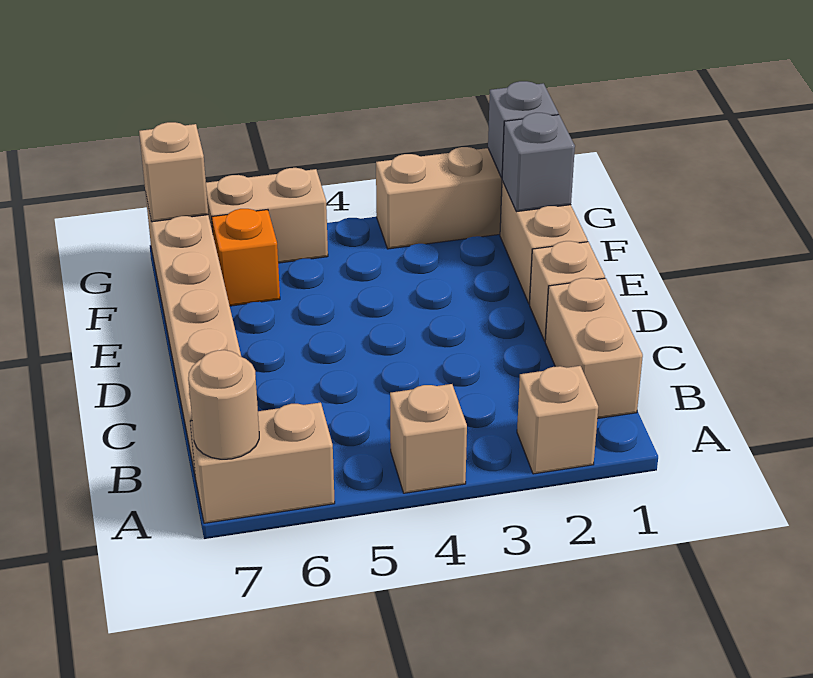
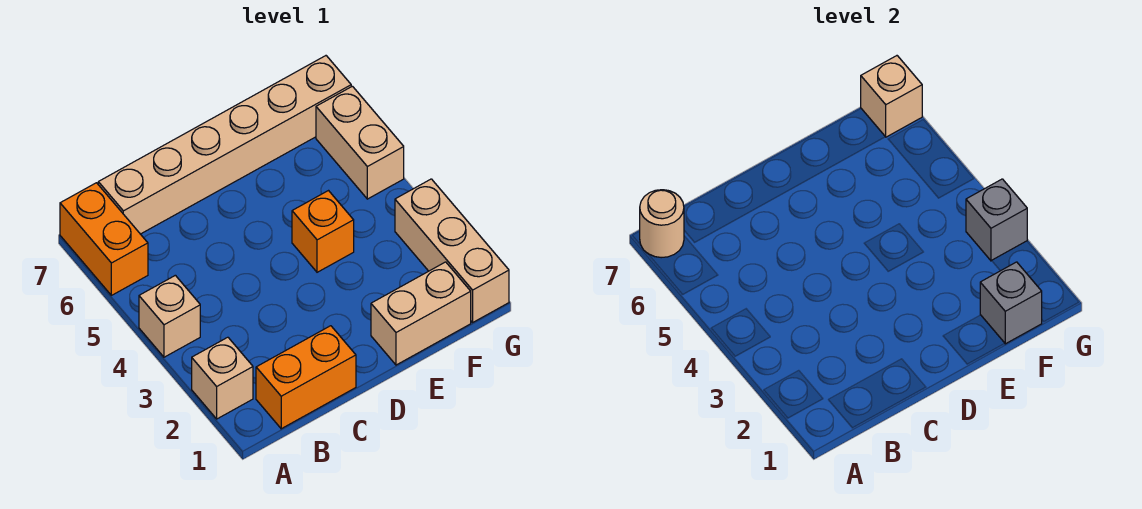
tan brick A6:A7 level 1 -> orange brick A6:A7 level 1
tan brick B1:C1 level 1 -> orange brick B1:C1 level 1
tan brick D1 level 1 -> none
orange brick F6 level 1 -> orange brick E4 level 1
grey brick G1 level 2 -> grey brick G3 level 2

